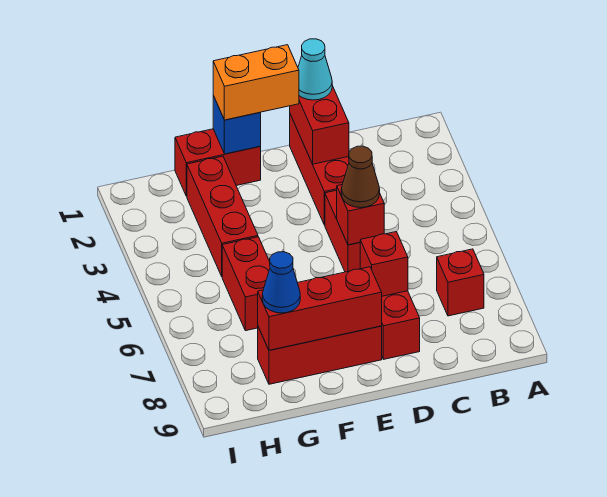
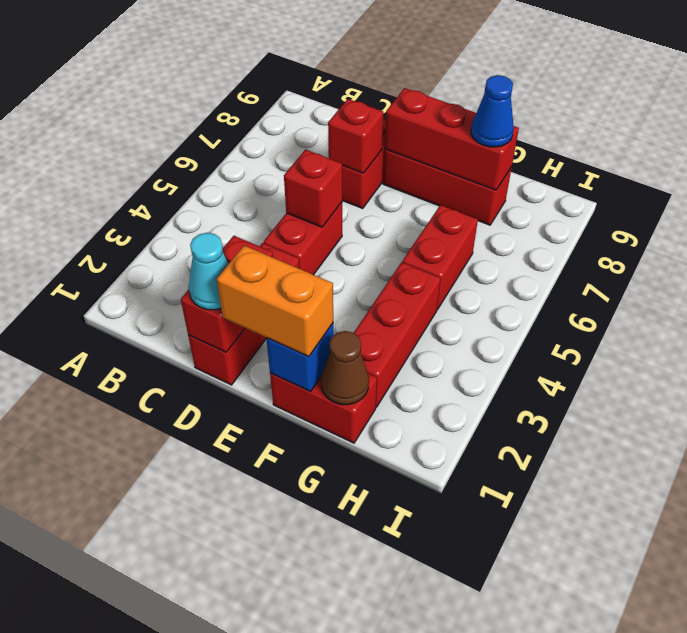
red brick B7 level 1 -> none
brown cone D5 level 3 -> brown cone G1 level 2

